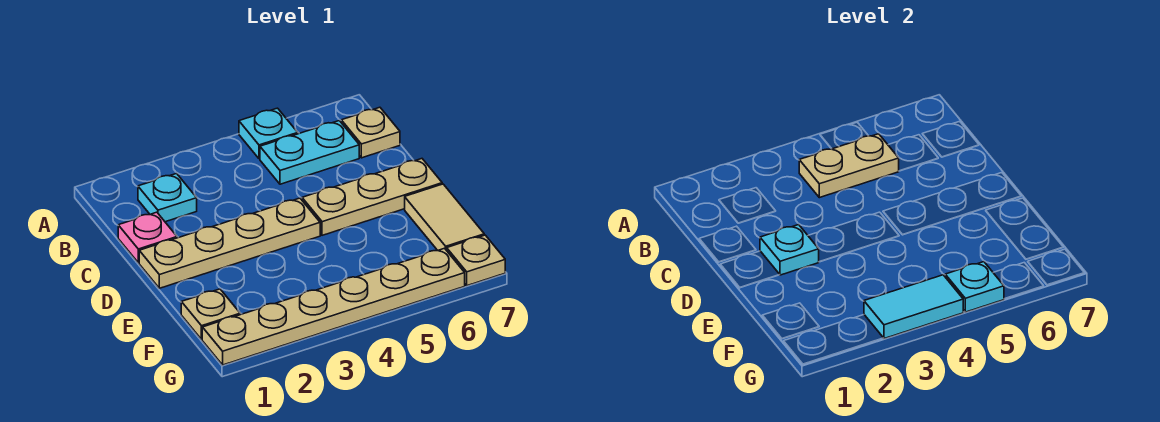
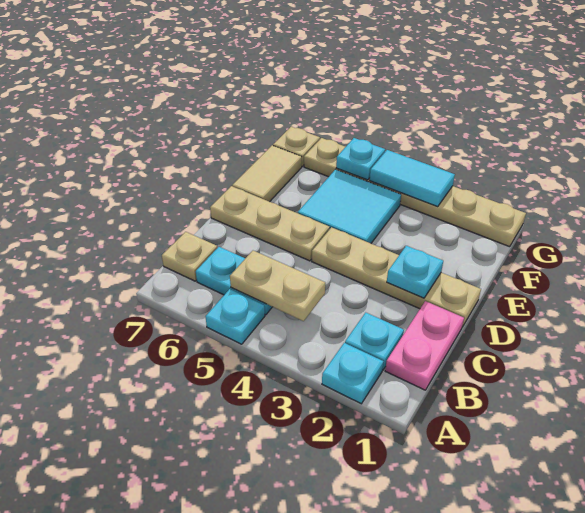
none -> cyan plate A2 level 1
pink plate C1 level 1 -> pink plate B1:C1 level 1
none -> cyan tile E4:F5 level 1
tan plate F1 level 1 -> none

